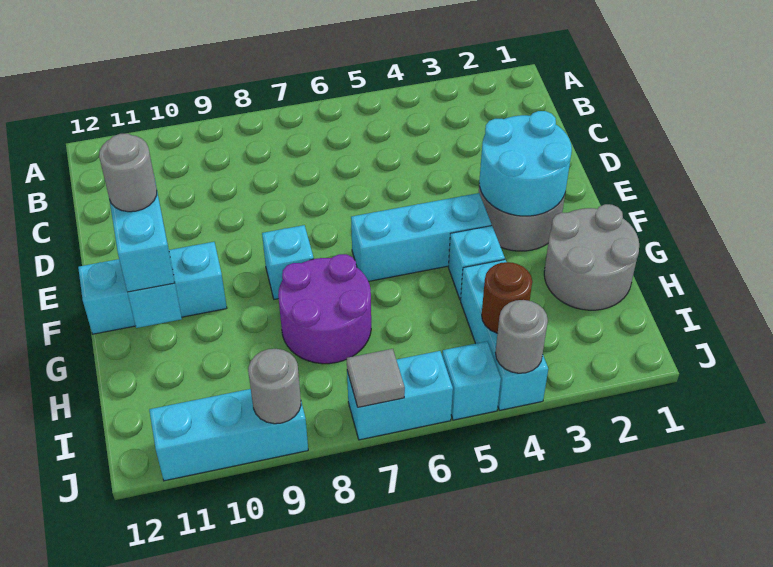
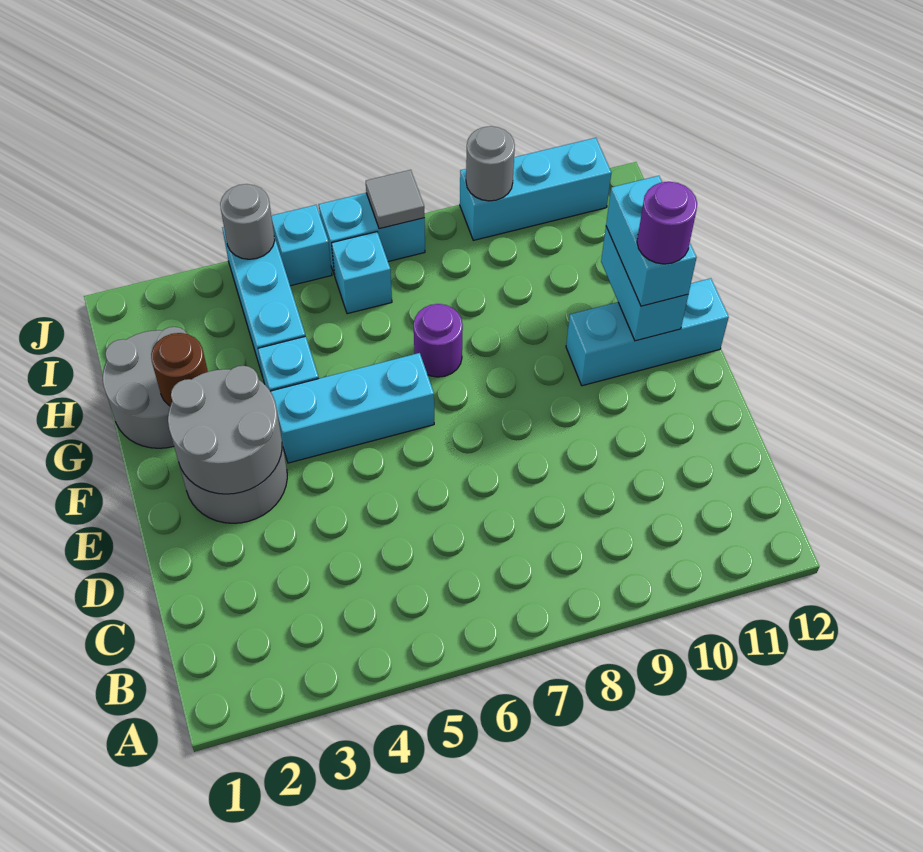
cyan round brick E2:F3 level 2 -> grey round brick E2:F3 level 2
cyan brick F8 level 1 -> cyan brick I6 level 1
grey round brick F11 level 4 -> purple round brick F11 level 4
purple round brick G7:H8 level 1 -> purple round brick G7 level 1
brown round brick I4 level 2 -> brown round brick G2 level 2

